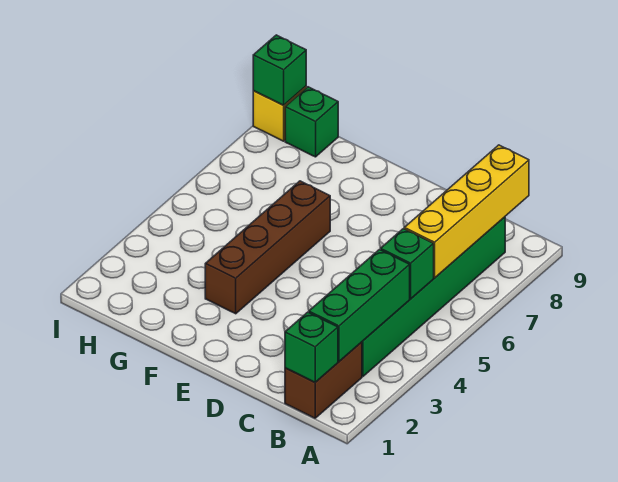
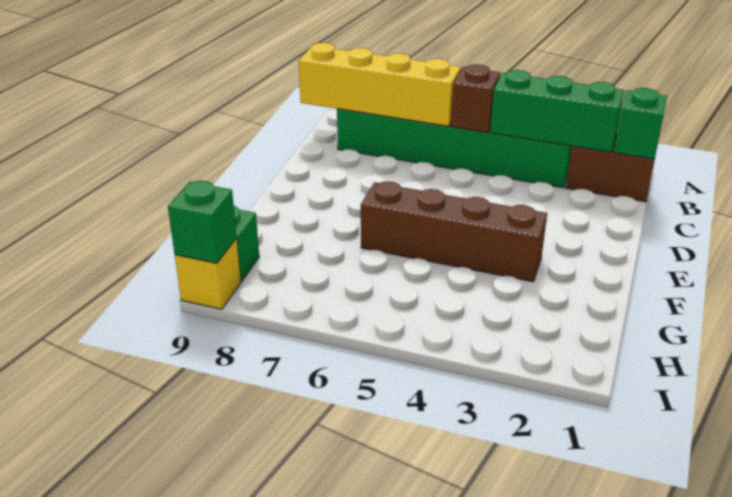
green brick B5 level 2 -> brown brick B5 level 2

